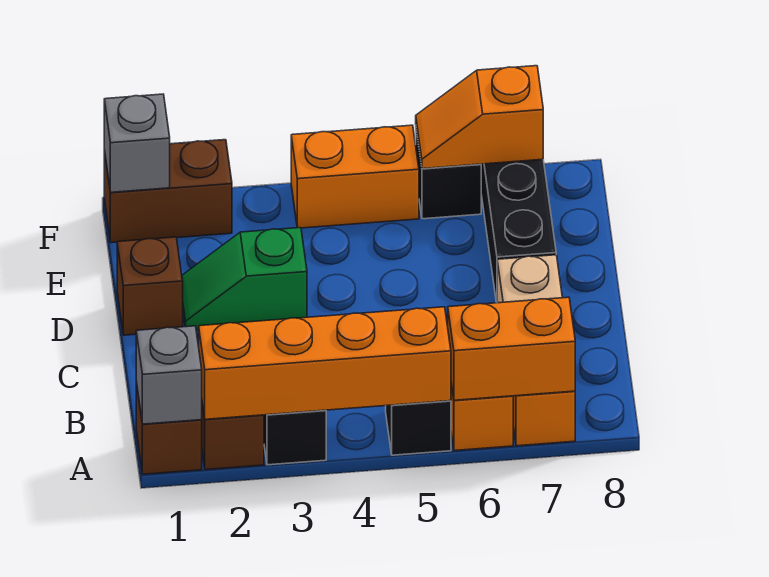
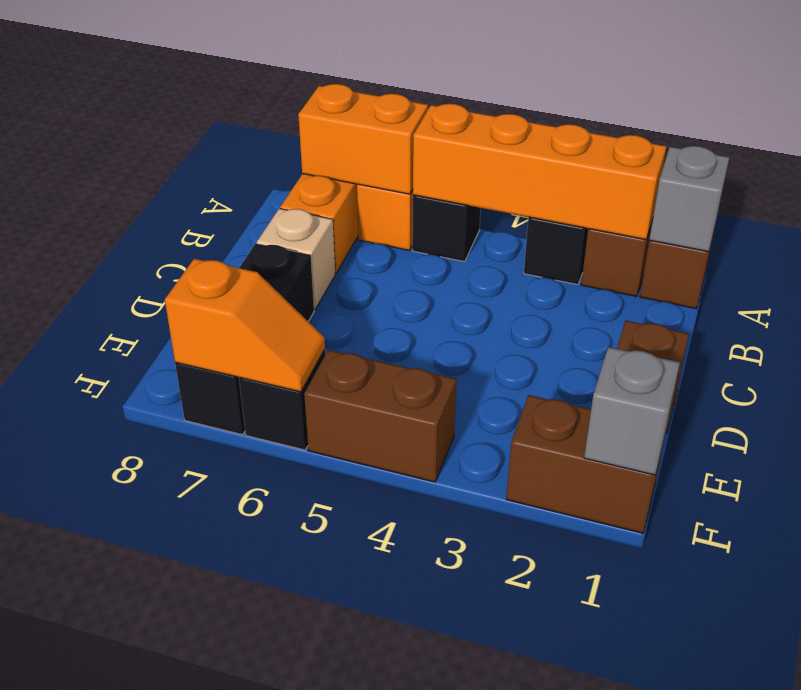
green slope D2:D3 level 1 top 3 -> none
orange brick F4:F5 level 1 -> brown brick F4:F5 level 1

